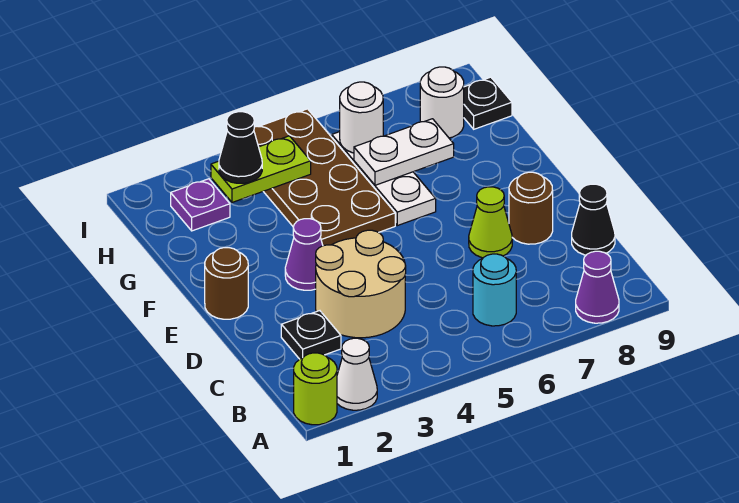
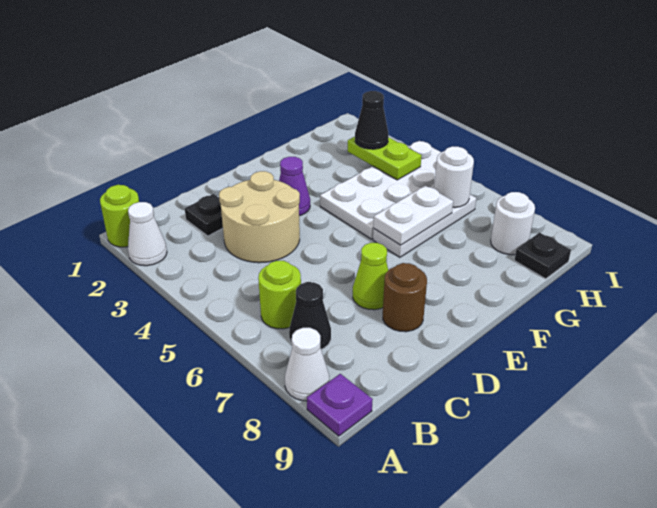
purple cone A8 level 1 -> white cone A8 level 1
cyan round brick B6 level 1 -> lime round brick B6 level 1
black cone C9 level 1 -> black cone B7 level 1
brown round brick E1 level 1 -> none
brown plate F4:I5 level 1 -> white plate F4:I5 level 1
white plate G6:G7 level 2 -> white plate F6:G6 level 2
purple plate H2 level 1 -> purple plate A9 level 1

